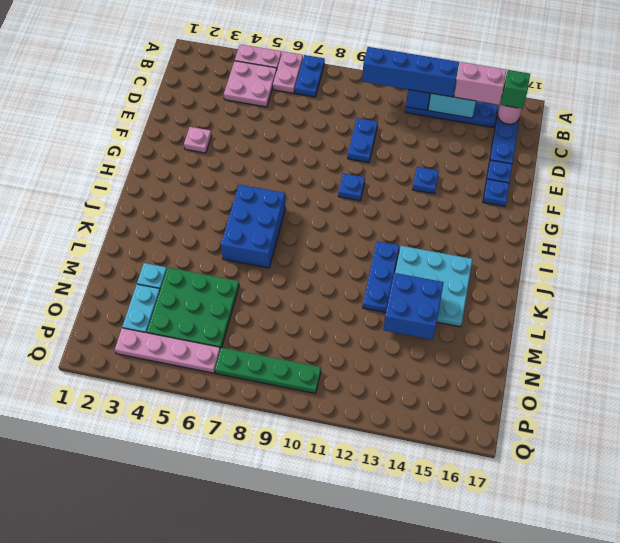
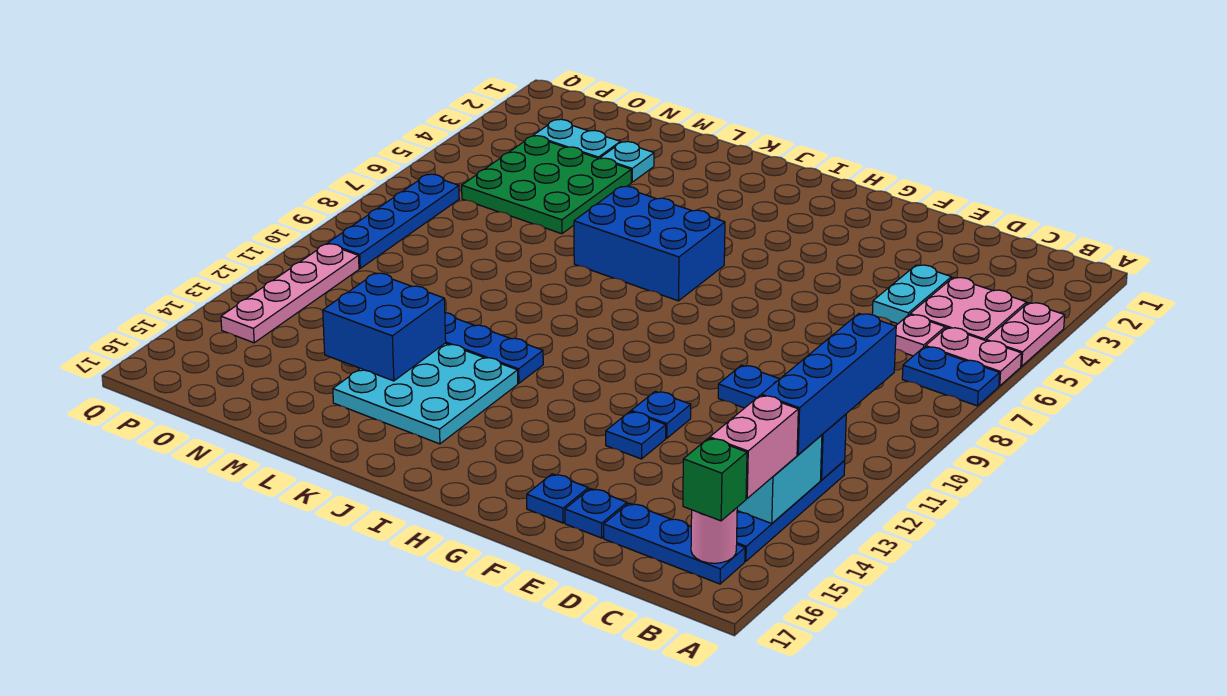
none -> cyan plate D4:D5 level 1
pink plate F3 level 1 -> pink plate C6 level 1
blue plate G10 level 1 -> blue plate F12 level 1
pink plate P3:P6 level 1 -> pink plate P11:P14 level 1
green plate P7:P10 level 1 -> blue plate P7:P10 level 1

